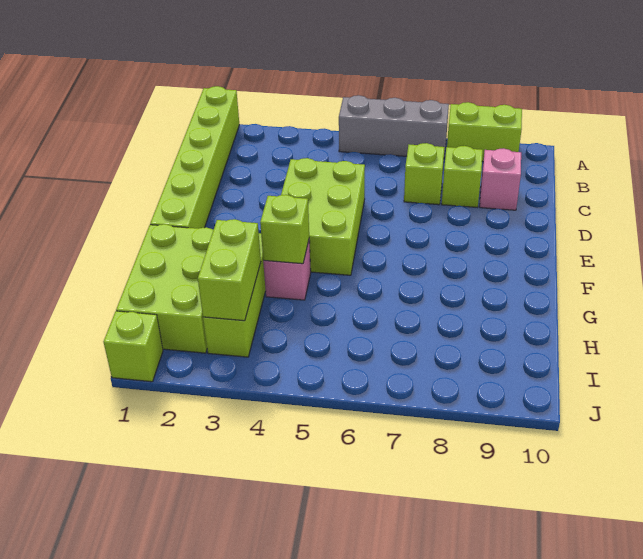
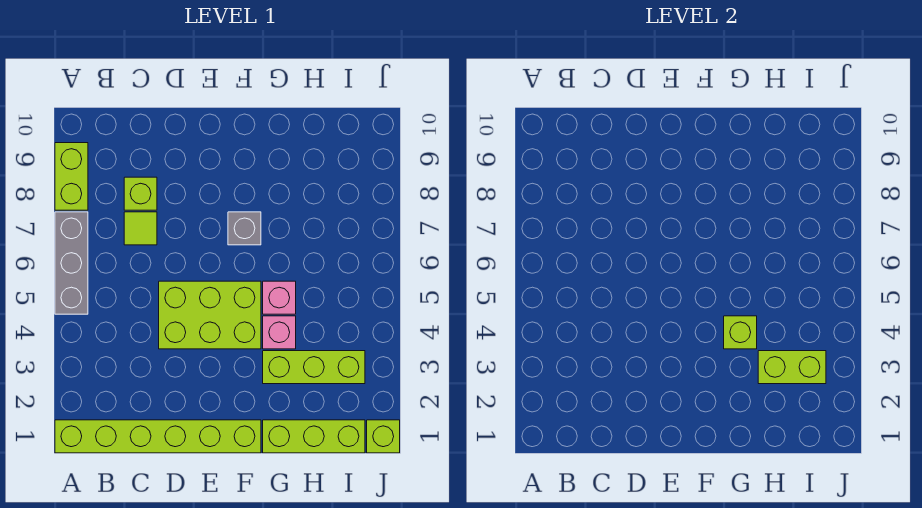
lime brick C7 level 1 -> lime tile C7 level 1
pink brick C9 level 1 -> pink brick G5 level 1
none -> grey brick F7 level 1
lime brick G1:I2 level 1 -> lime brick G1:I1 level 1

